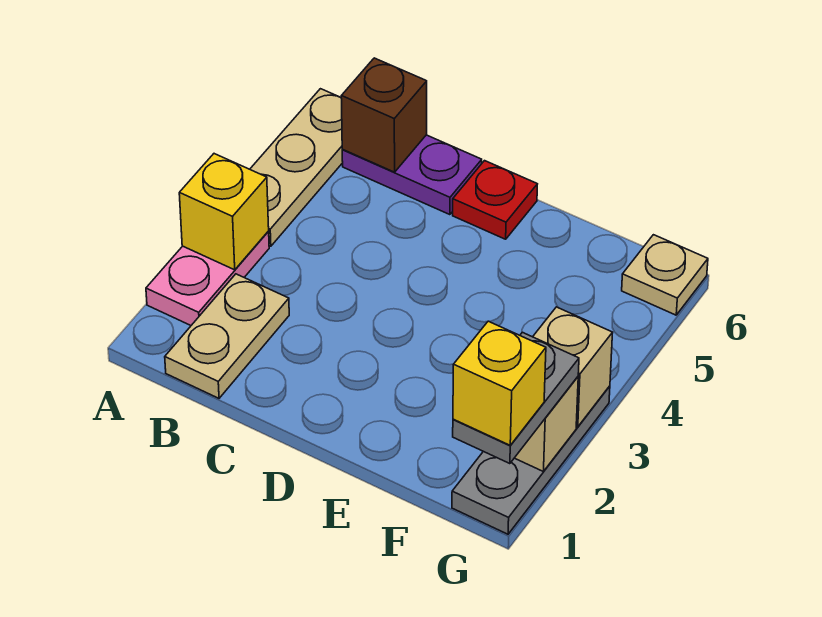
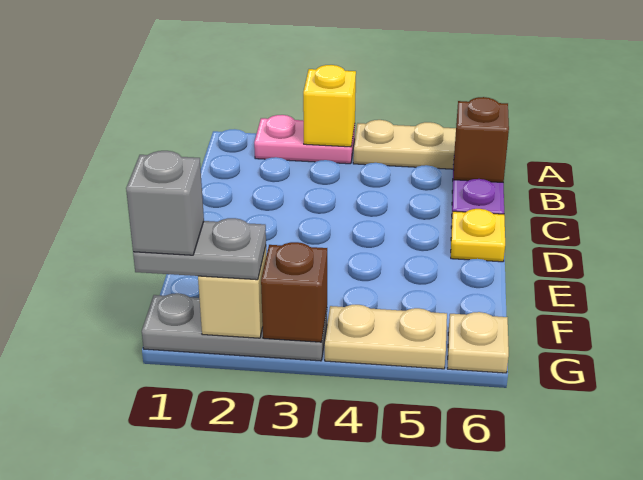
tan plate B1:B2 level 1 -> tan plate G4:G5 level 1
red plate D6 level 1 -> yellow plate D6 level 1
yellow brick G1 level 4 -> grey brick G1 level 4
tan brick G3 level 2 -> brown brick G3 level 2

